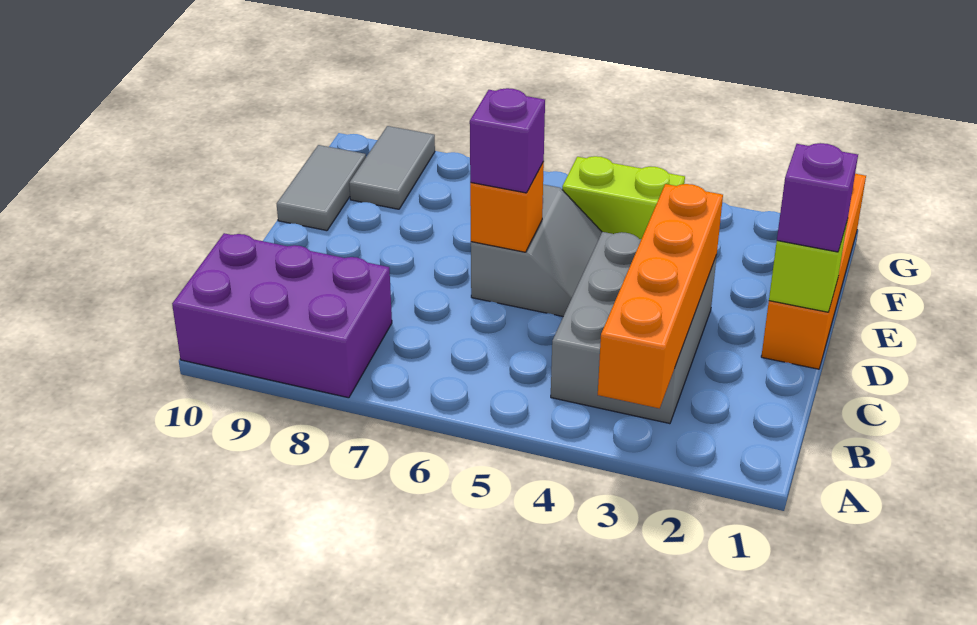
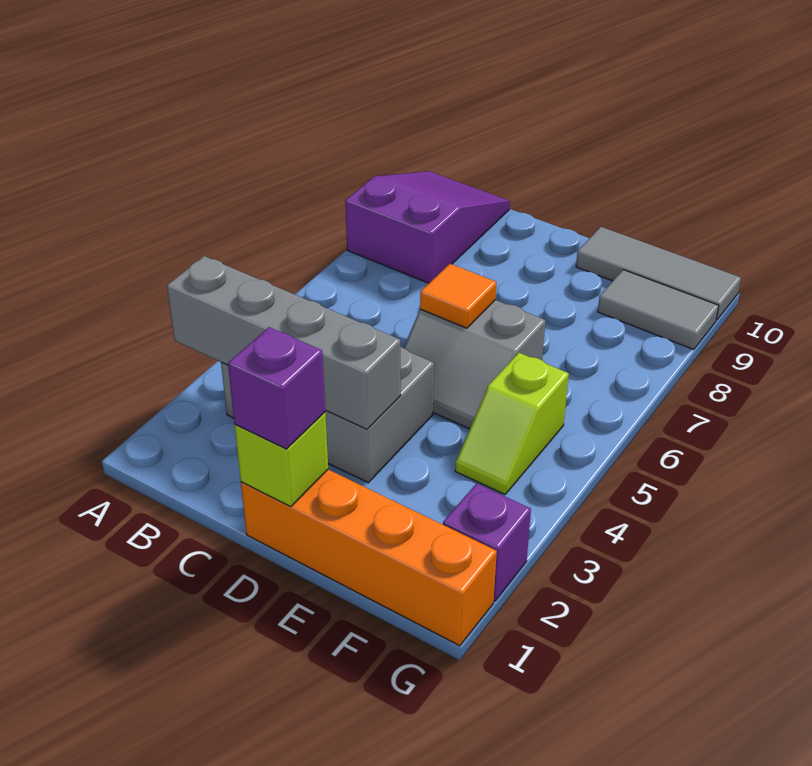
orange brick A3:D3 level 2 -> grey brick A3:D3 level 2
purple brick A8:B10 level 1 -> purple slope A8:B10 level 1 top 8
orange brick D6 level 2 -> orange tile D6 level 2
purple brick D6 level 3 -> purple brick G2 level 1
grey tile E10:F10 level 1 -> grey tile E10:G10 level 1
lime brick F4:F5 level 1 -> lime slope F4:F5 level 1 top 5

